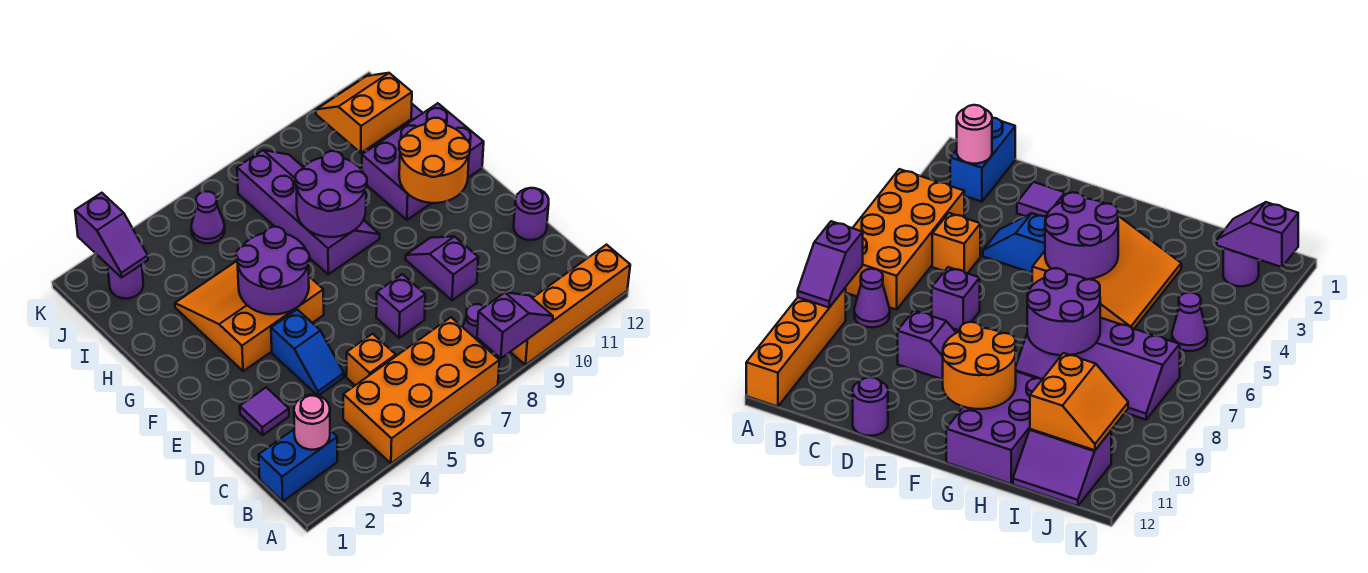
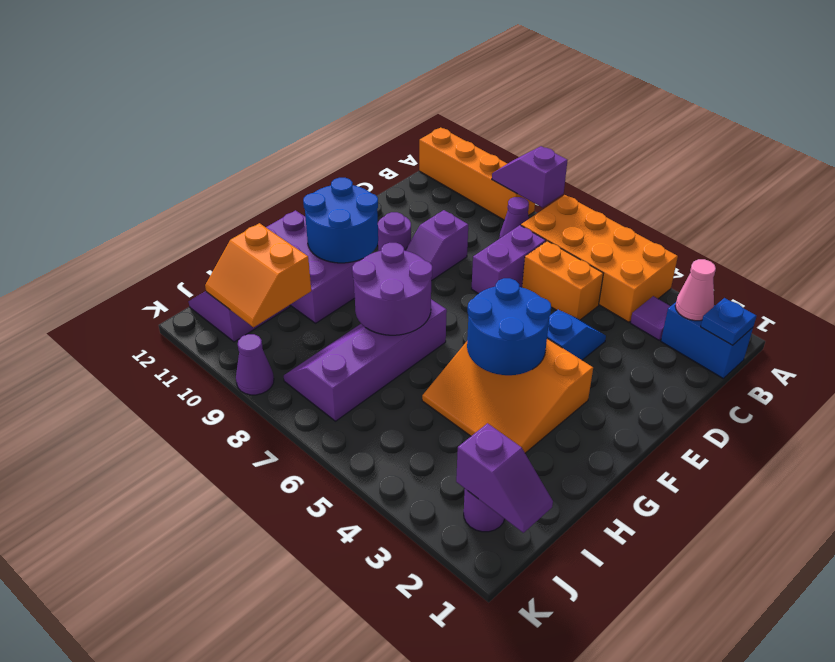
none -> blue plate B1 level 2
pink round brick B2 level 2 -> pink cone B2 level 2
orange brick C5 level 1 -> orange brick C5:C6 level 1
purple tile D2 level 1 -> purple tile B3 level 1
purple brick D7 level 1 -> purple brick C7:D7 level 1
purple round brick D12 level 1 -> purple round brick E10 level 1
purple round brick F4:G5 level 2 -> blue round brick F4:G5 level 2
orange round brick F10:G11 level 2 -> blue round brick F10:G11 level 2
purple slope J2:K2 level 2 top K -> purple slope J1:J2 level 2 top 2
purple cone J5 level 1 -> purple cone K9 level 1

